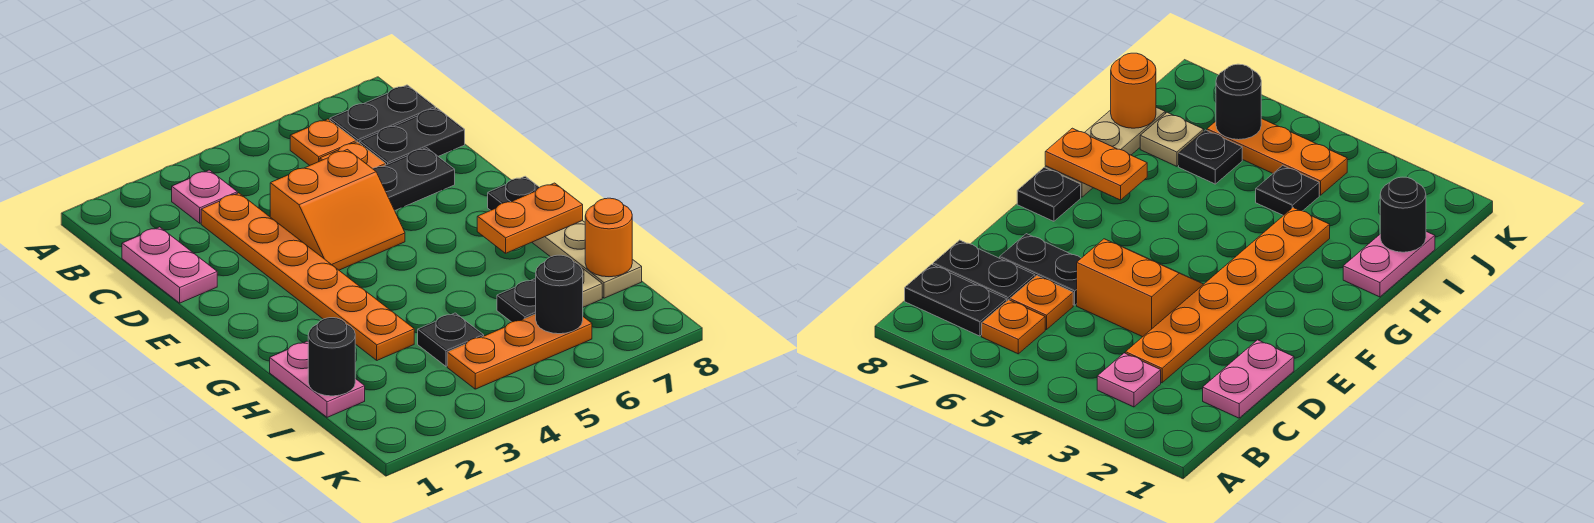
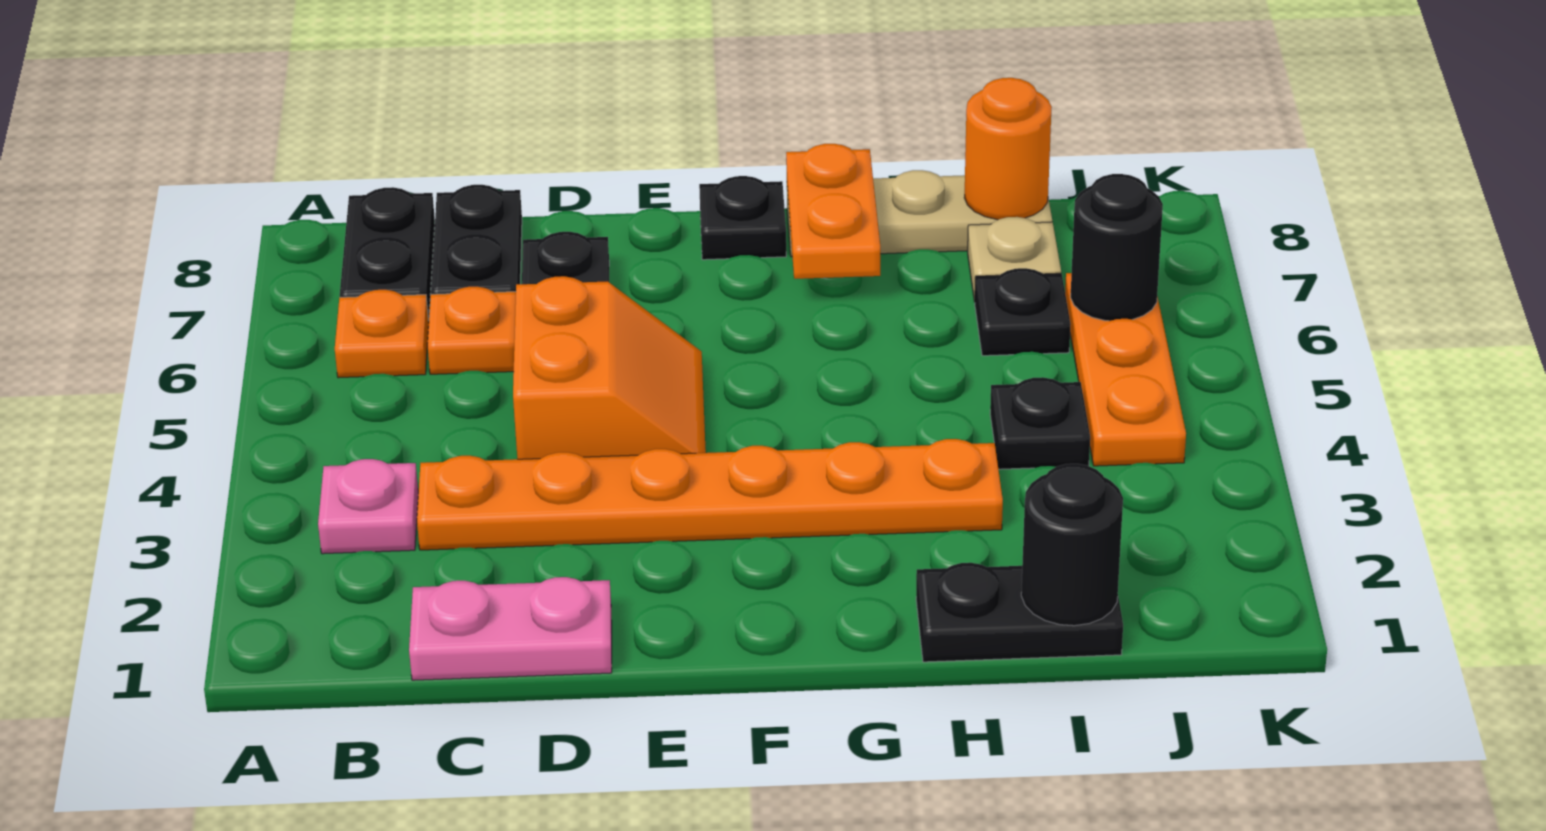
pink plate H1:I1 level 1 -> black plate H1:I1 level 1

